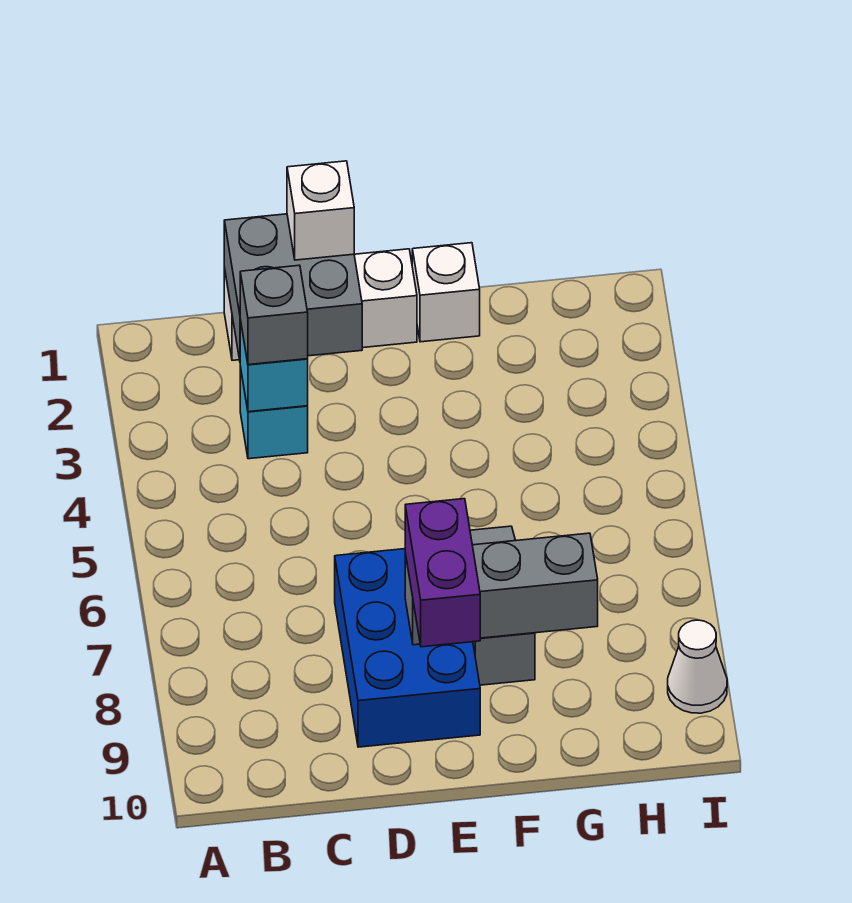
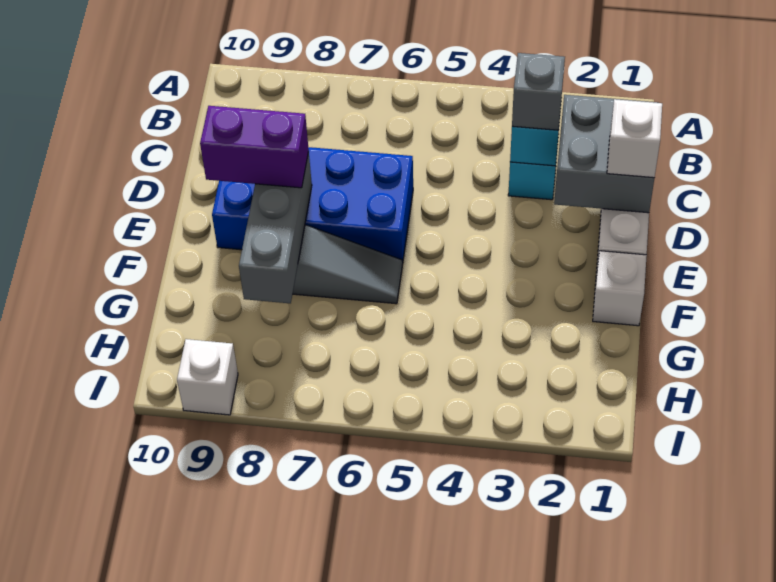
blue brick D7:E9 level 1 -> blue brick D6:E9 level 1
white cone I9 level 1 -> white brick I9 level 1

